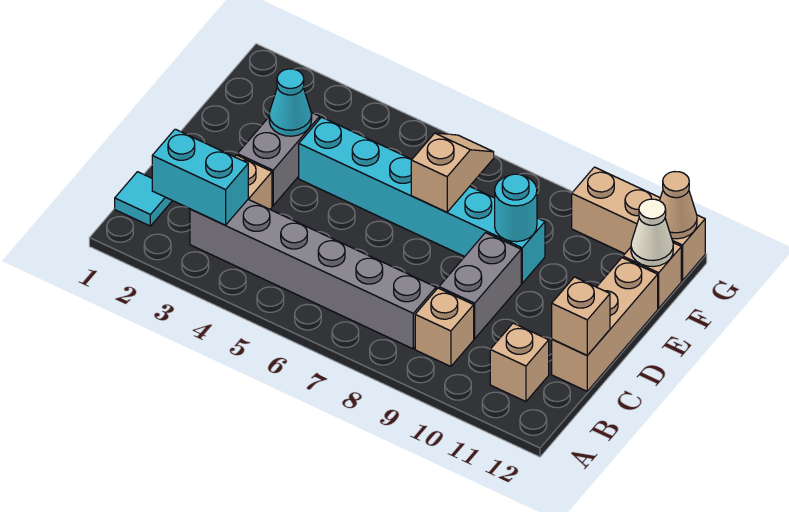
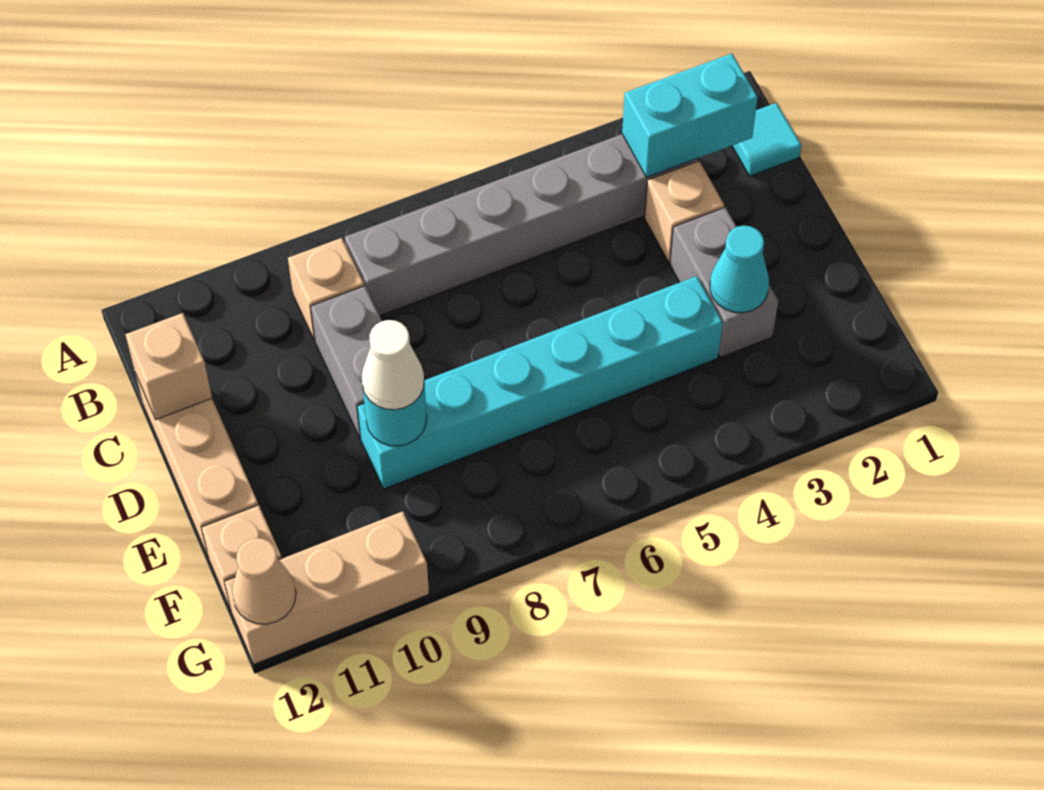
tan brick B11 level 1 -> none
tan slope E7:F7 level 2 top E -> none
white cone F12 level 2 -> white cone E9 level 3

